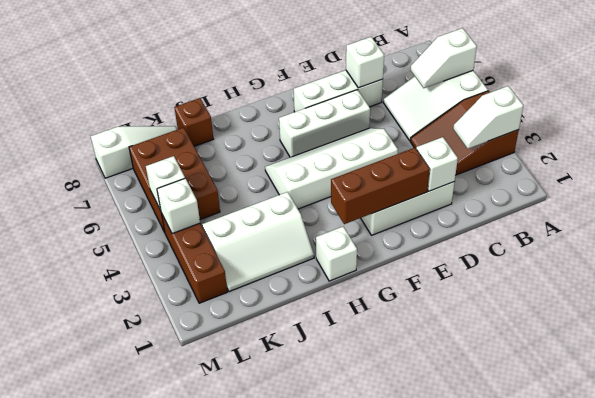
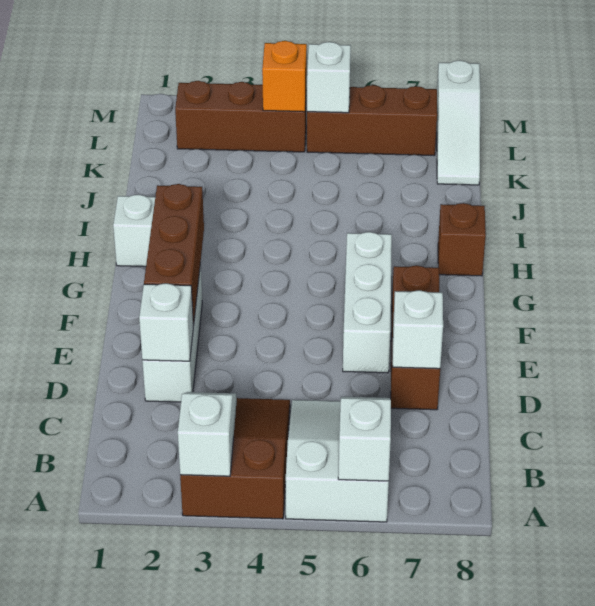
white brick D7:F7 level 1 -> brown brick D7:F7 level 1
white slope E4:H5 level 1 top 4 -> none
white slope I2:K3 level 1 top 3 -> none
brown brick J8 level 1 -> brown brick H8 level 1
brown brick K5:L7 level 1 -> brown brick L5:L7 level 1
white brick L4 level 2 -> orange brick L4 level 2

